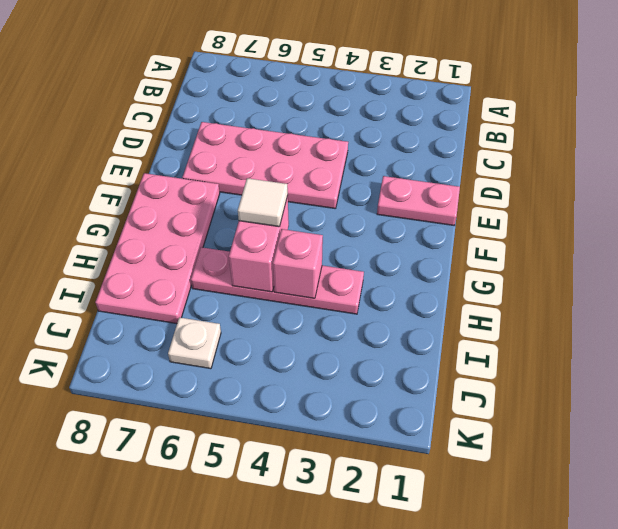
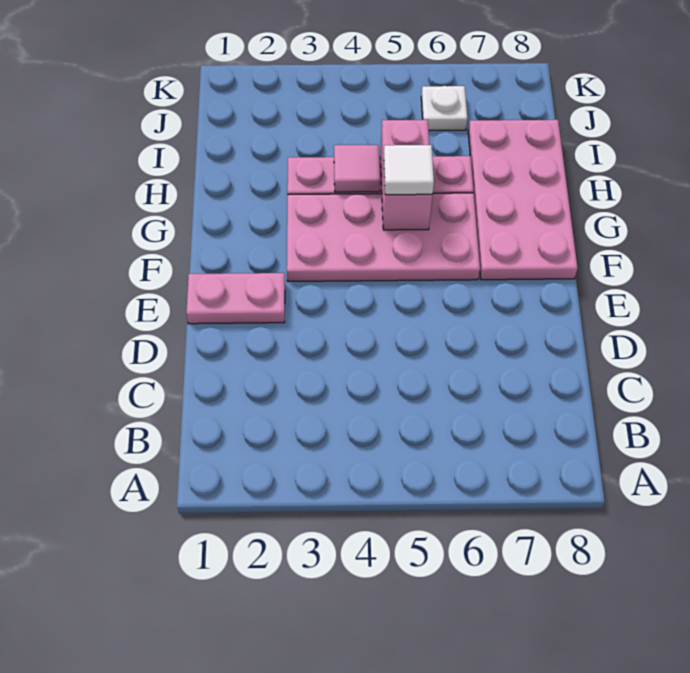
pink plate D4:E7 level 1 -> pink plate F3:G6 level 1
pink brick H4 level 2 -> pink tile H4 level 2

